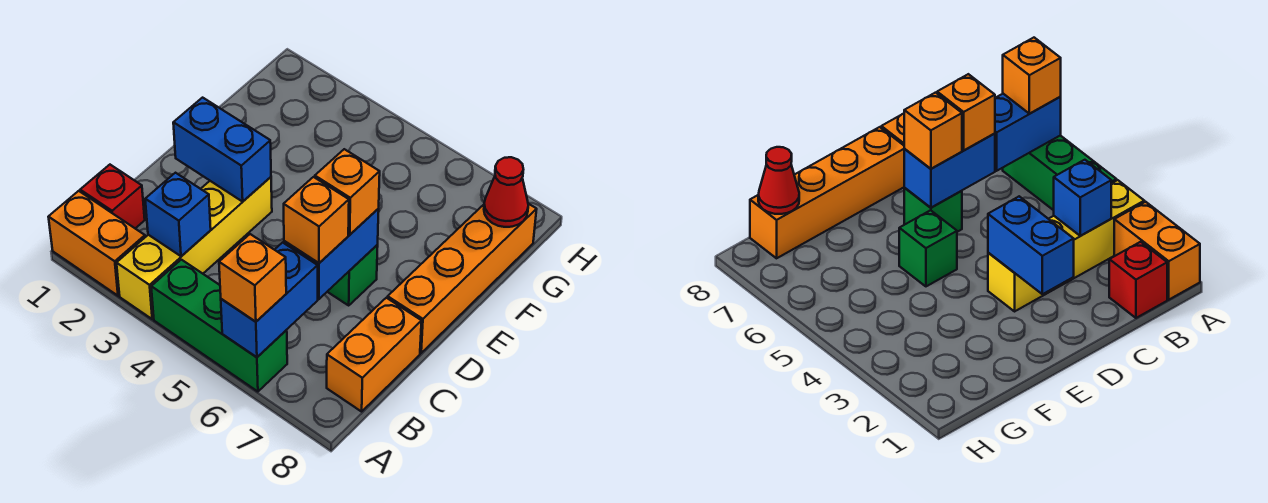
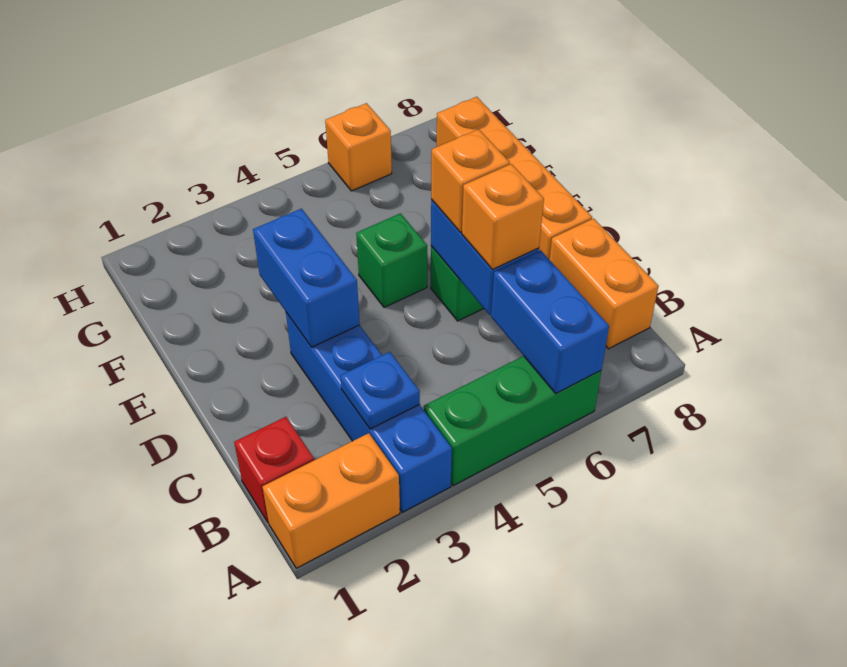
yellow brick A3:D3 level 1 -> blue brick A3:D3 level 1
orange brick A6 level 3 -> orange brick H6 level 1
blue brick B3 level 2 -> blue plate B3 level 2
blue brick D2:D3 level 2 -> blue brick D3:E3 level 2
red cone G8 level 2 -> none

